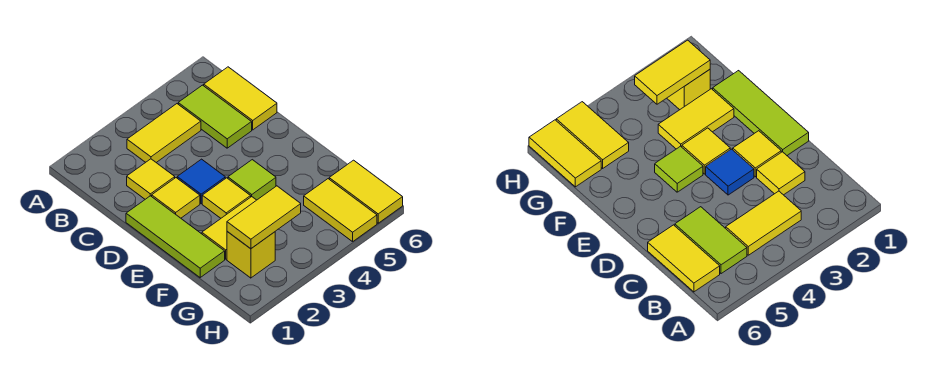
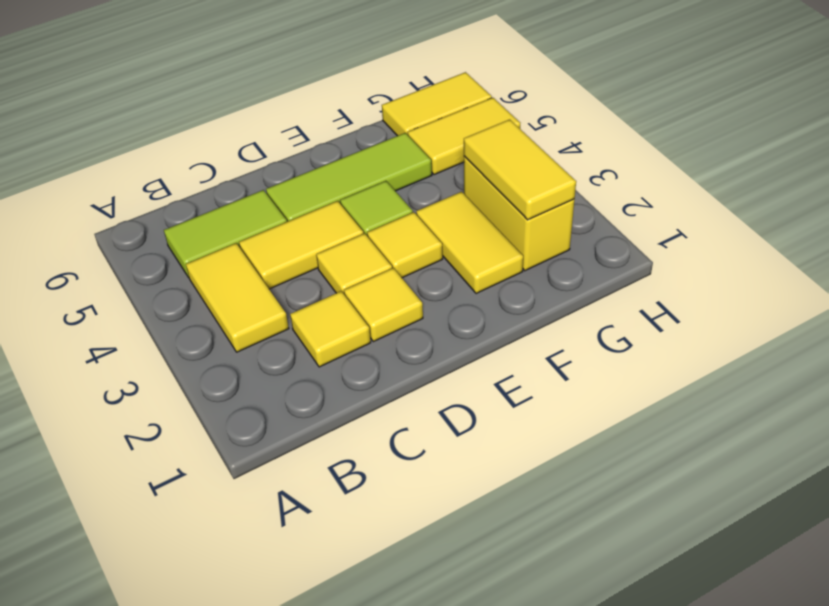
yellow tile B6:C6 level 1 -> yellow tile C4:D4 level 1
lime tile D1:F1 level 1 -> lime tile D5:F5 level 1
blue tile D3 level 1 -> yellow tile D3 level 1
yellow brick G2 level 1 -> yellow brick G2:G3 level 1

